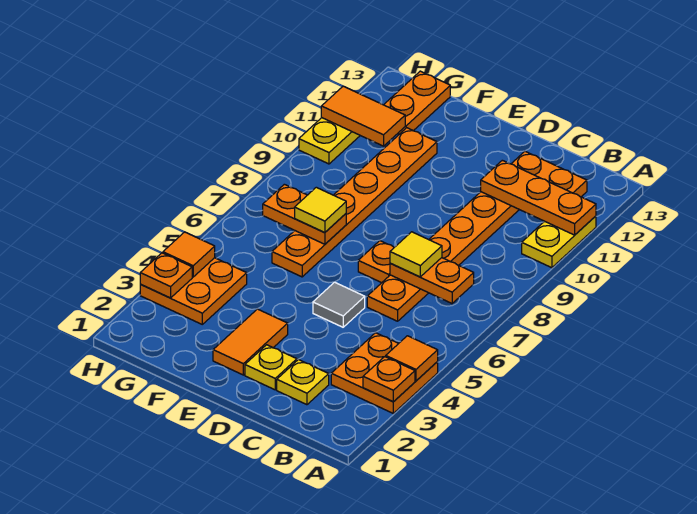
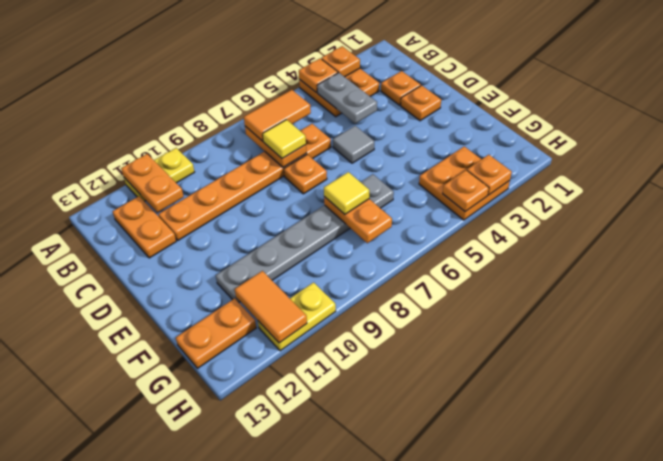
orange tile A4 level 2 -> orange plate A4 level 2
orange plate A11:C11 level 2 -> orange plate A11:B11 level 2
none -> grey plate B4:C4 level 2
yellow plate C2 level 1 -> orange plate C2 level 1
yellow plate D2 level 1 -> orange plate D2 level 1
orange tile E2:E3 level 1 -> orange tile B6:B7 level 3
orange plate F6:F11 level 1 -> grey plate F6:F11 level 1
orange tile H4 level 2 -> orange plate H4 level 2

